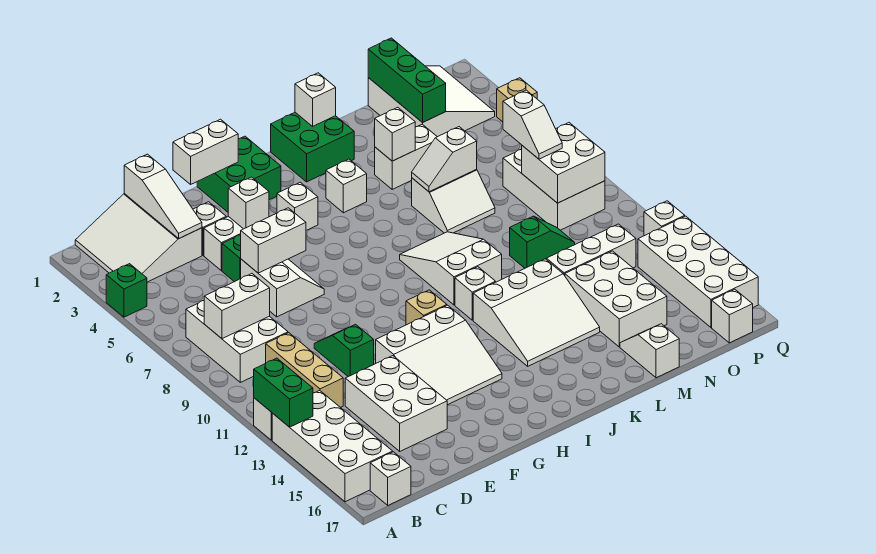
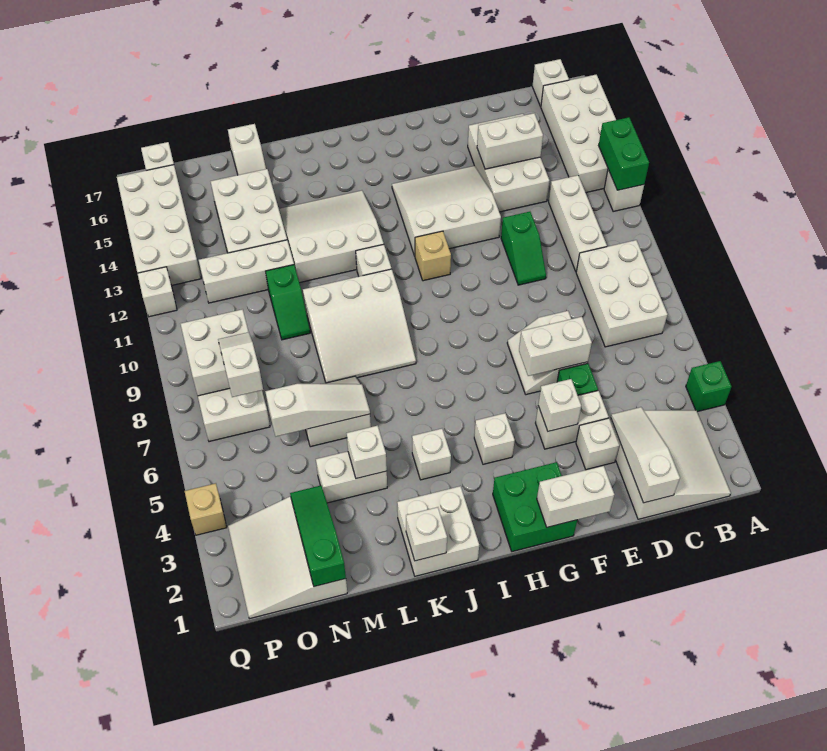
white brick B8:C8 level 2 -> white brick D14:E14 level 2
tan brick C10:C12 level 1 -> white brick C10:C12 level 1
green brick J1:K2 level 1 -> white brick J1:K2 level 1
white slope J8:K10 level 1 top 10 -> white slope J8:L10 level 1 top 10
white slope L6:M6 level 2 top M -> white slope L6:N6 level 2 top N
green slope M10:N10 level 1 top M -> green slope M10:M11 level 1 top 11
green brick N1:N3 level 2 -> green slope N1:N3 level 2 top 1

